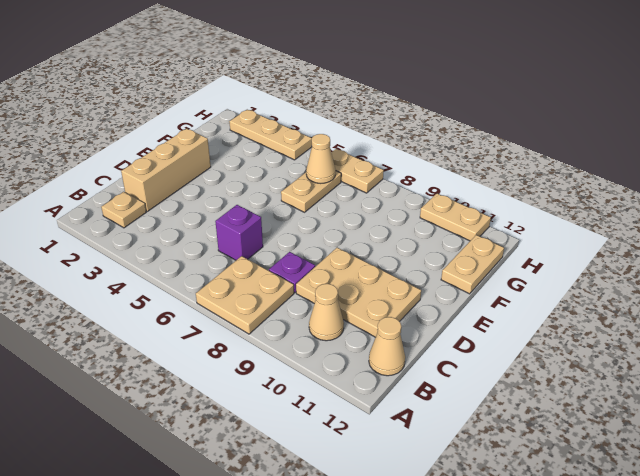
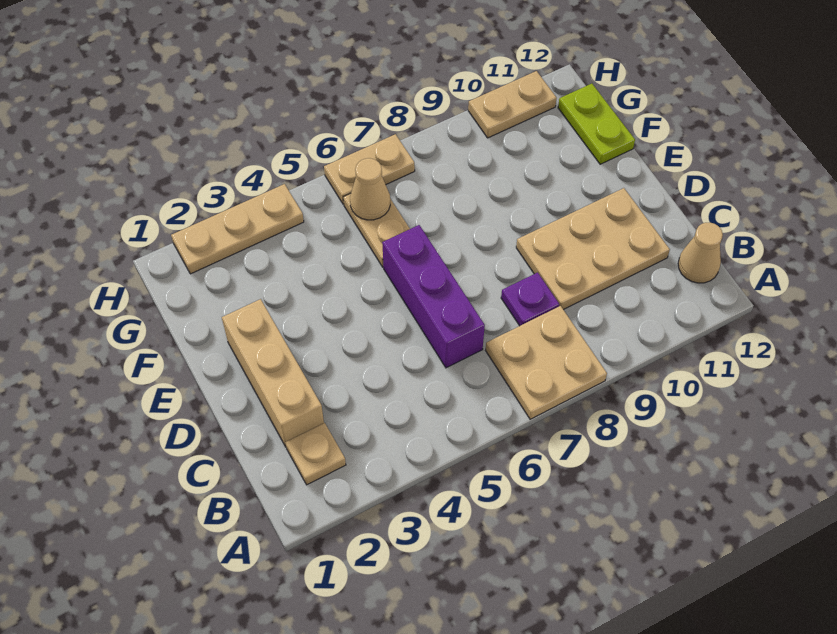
tan cone B10 level 1 -> none
purple brick C6 level 1 -> purple brick C6:E6 level 1
tan plate F12:G12 level 1 -> lime plate F12:G12 level 1

